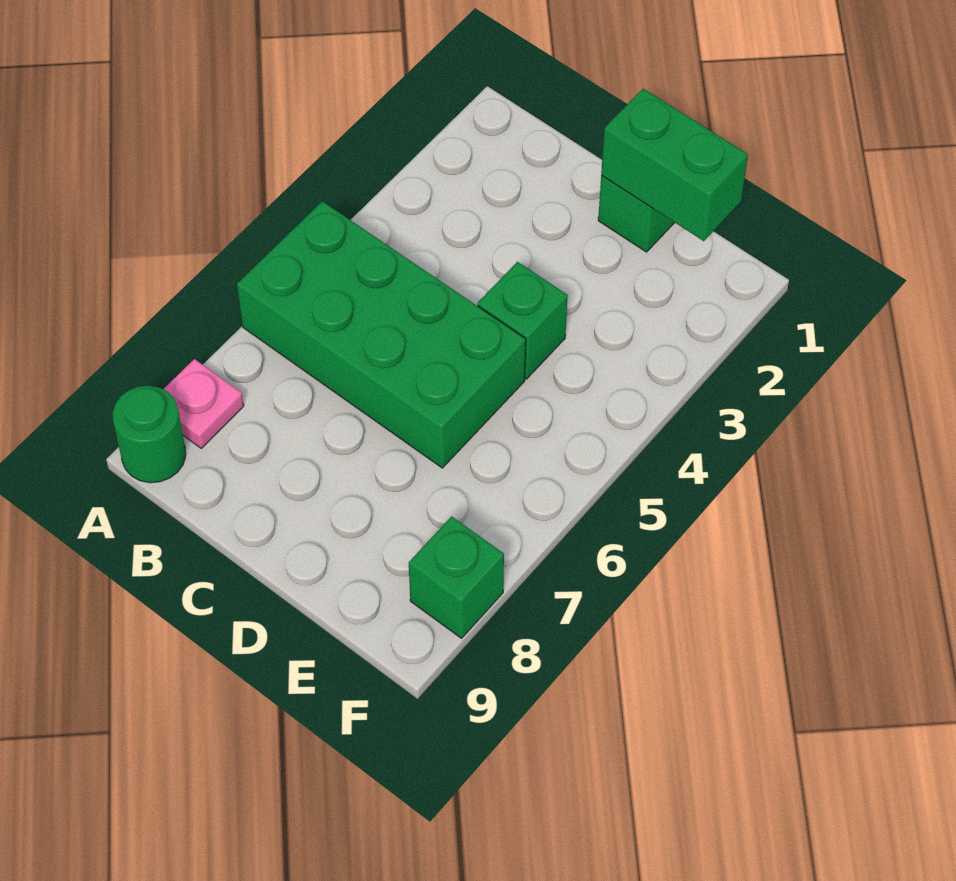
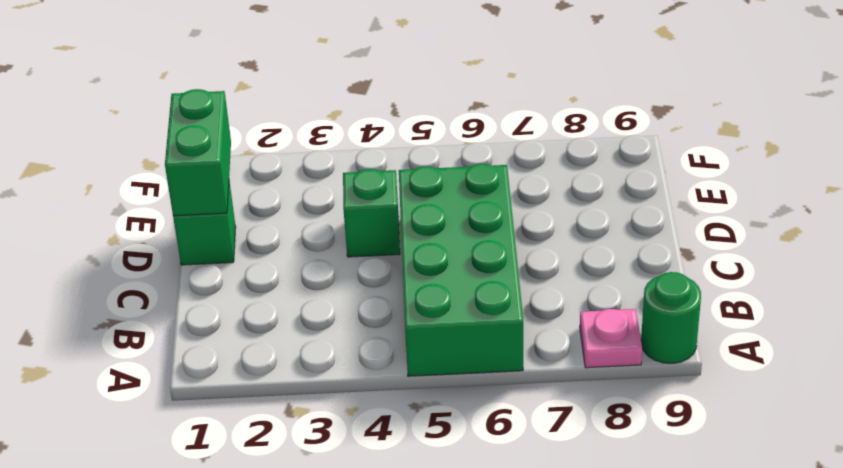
green brick F8 level 1 -> none

